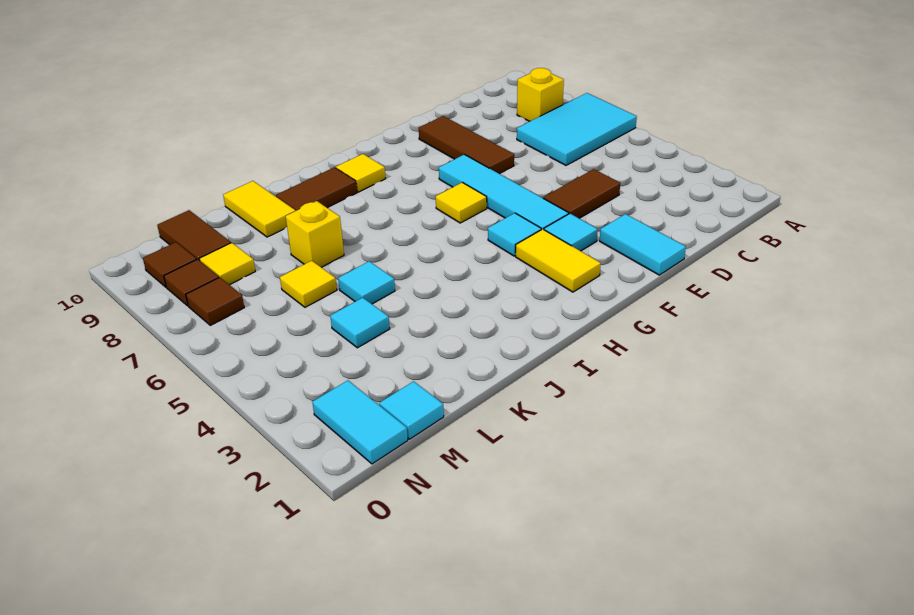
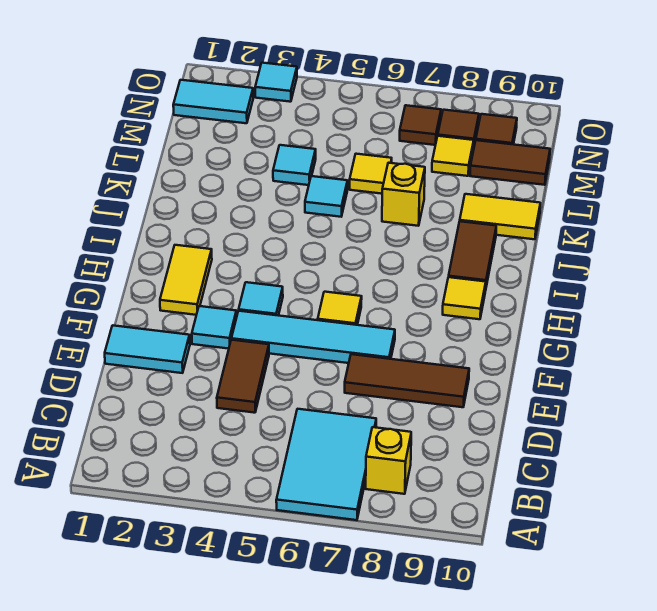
yellow tile G2:G3 level 1 -> yellow tile G2:H2 level 1
cyan tile M1 level 1 -> cyan tile O3 level 1

